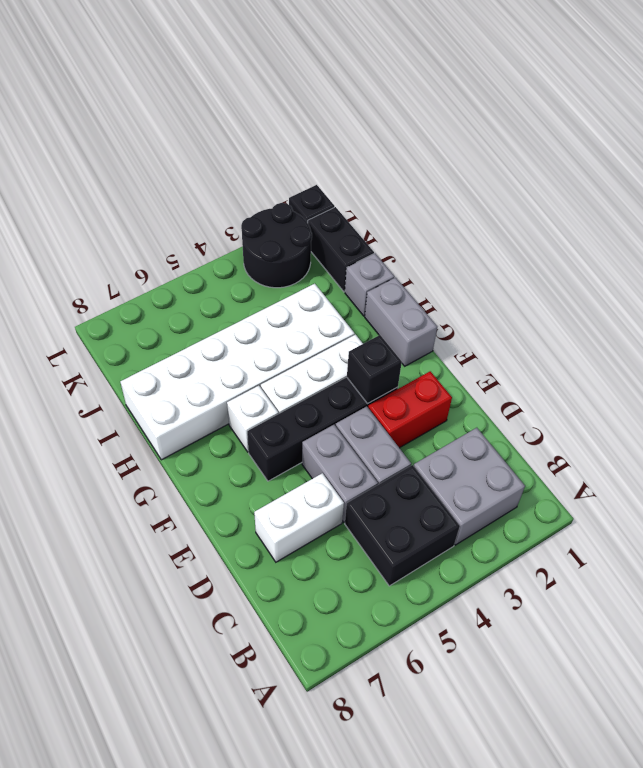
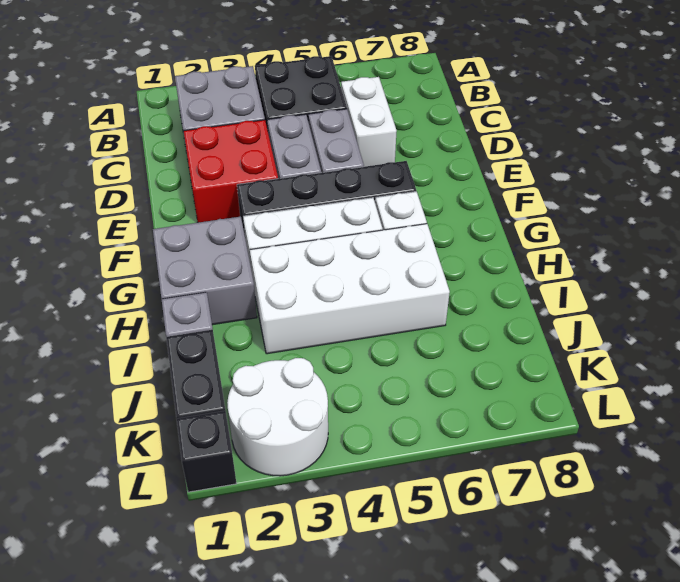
white brick D6:D7 level 1 -> white brick C6:D6 level 1
red brick E2:E3 level 1 -> red brick D2:E3 level 1
black brick F3 level 2 -> none
grey brick G1:H1 level 1 -> grey brick G1:H2 level 1
white brick H3:I8 level 1 -> white brick H3:I6 level 1
black round brick K2:L3 level 1 -> white round brick K2:L3 level 1

